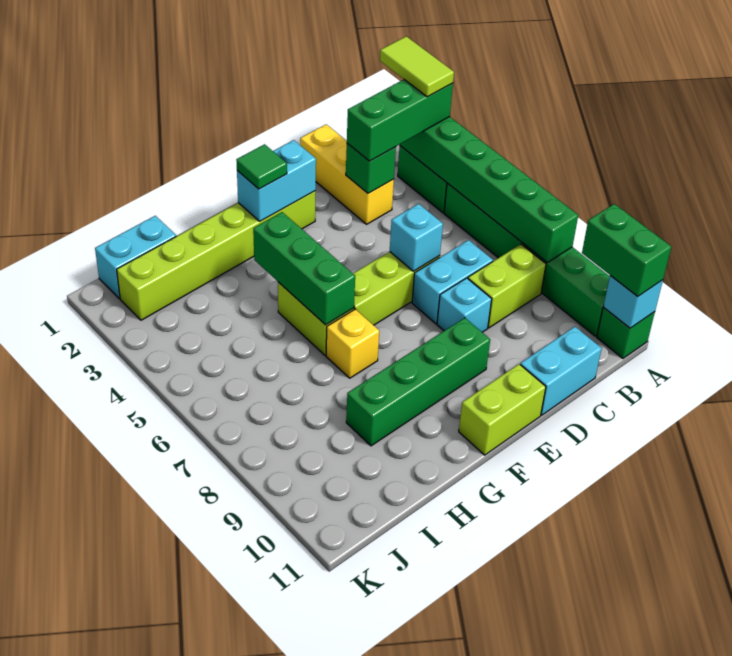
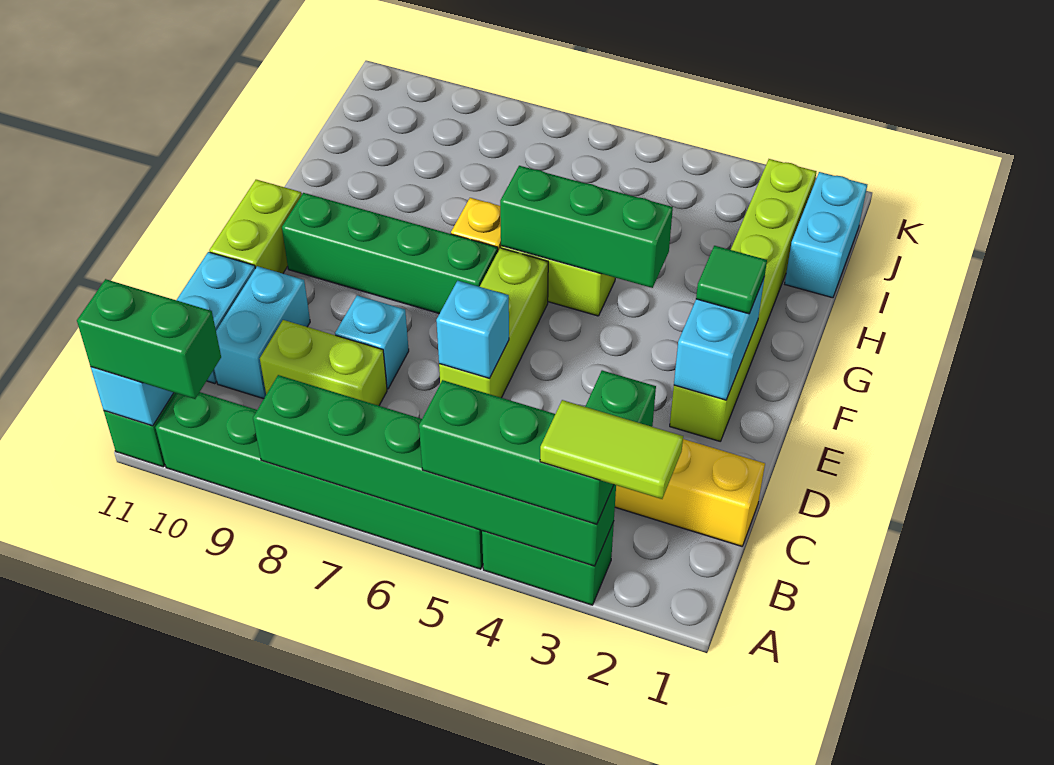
green brick A3:C3 level 3 -> green brick A3:A5 level 3
lime brick B8:C8 level 1 -> lime brick C8:C9 level 1
cyan brick C7:D7 level 1 -> cyan brick C10:D10 level 1
green brick E9:H9 level 1 -> green brick F7:F10 level 1

